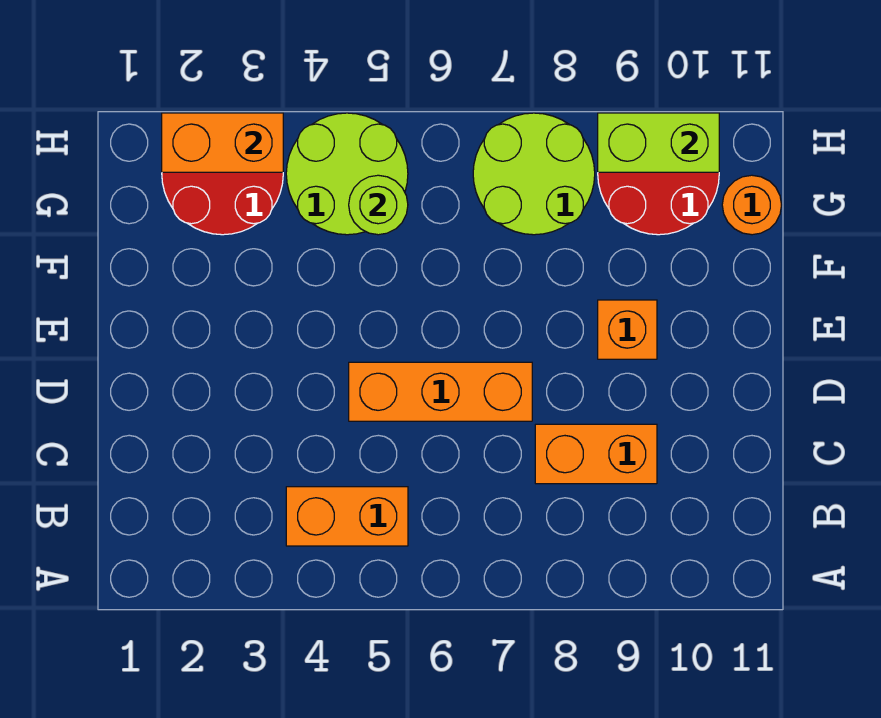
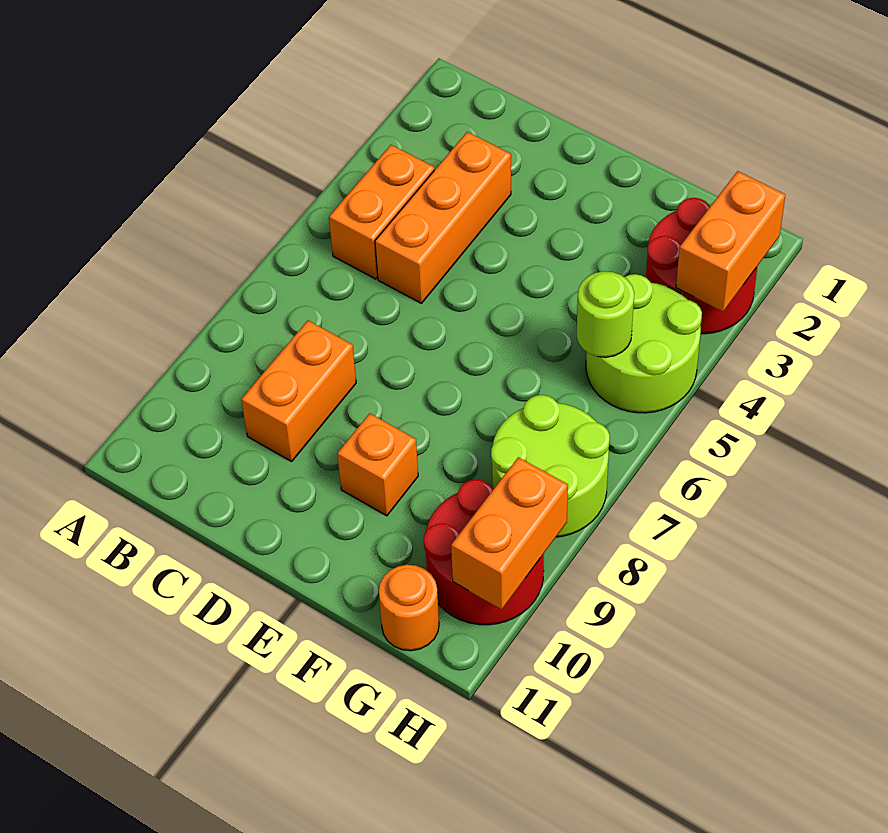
orange brick D5:D7 level 1 -> orange brick C3:C5 level 1
lime brick H9:H10 level 2 -> orange brick H9:H10 level 2

